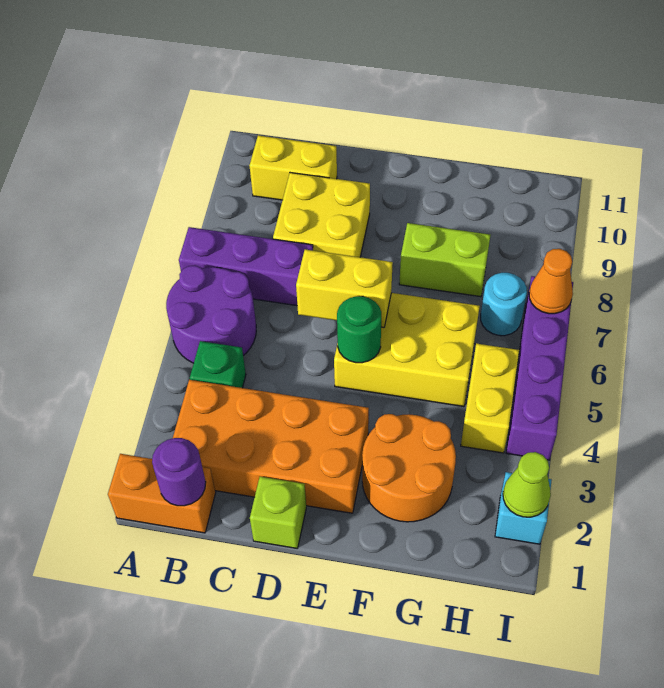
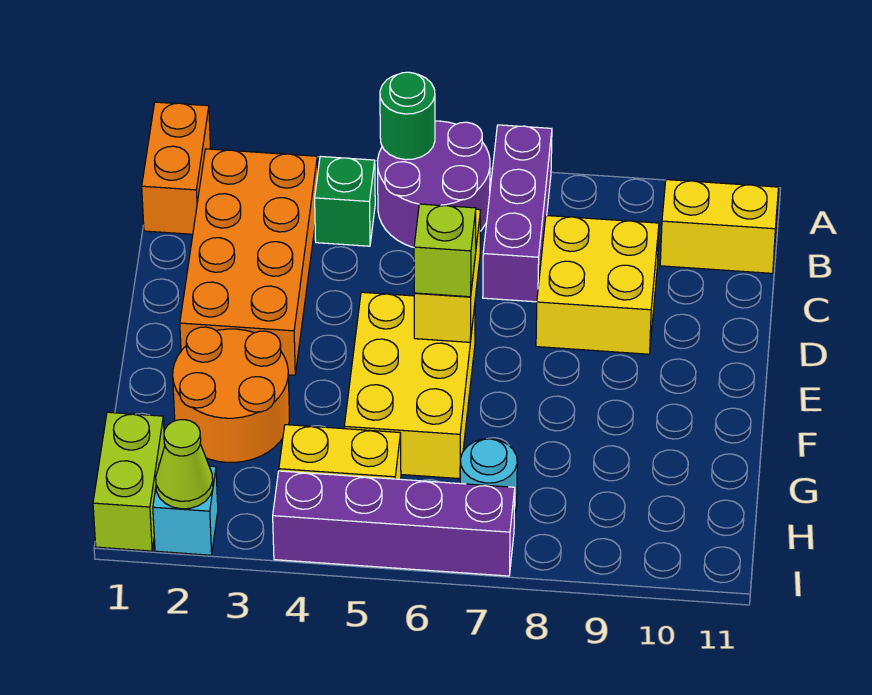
purple round brick B1 level 2 -> none
yellow brick B10:C10 level 1 -> yellow brick B10:B11 level 1
lime brick D1 level 1 -> lime brick E6 level 3
green round brick E5 level 2 -> green round brick A5 level 2
lime brick F8:G8 level 1 -> lime brick H1:I1 level 1
orange cone I7 level 2 -> none

